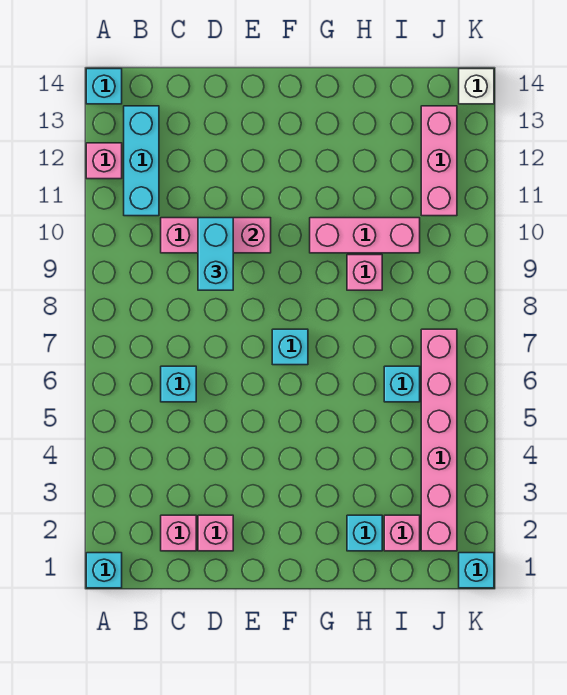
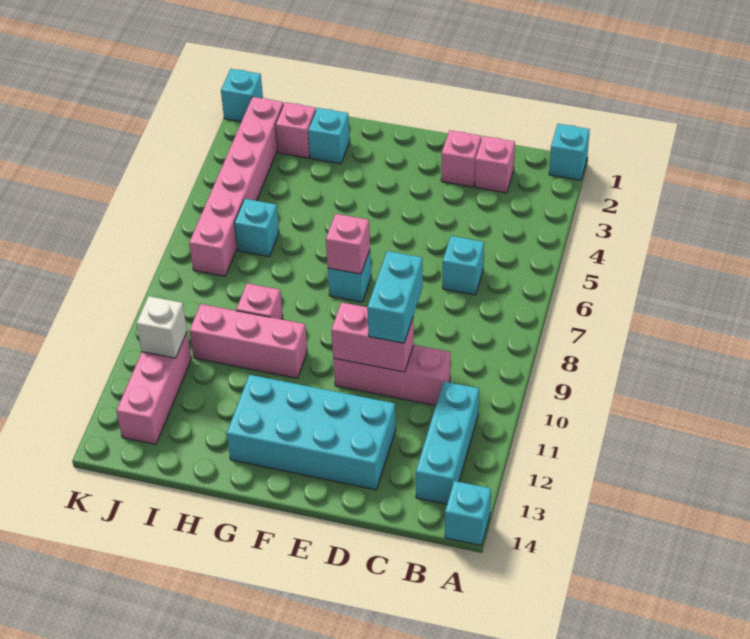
pink brick A12 level 1 -> pink brick F7 level 2
none -> cyan brick D12:G13 level 1
white brick K14 level 1 -> white brick J11 level 2

